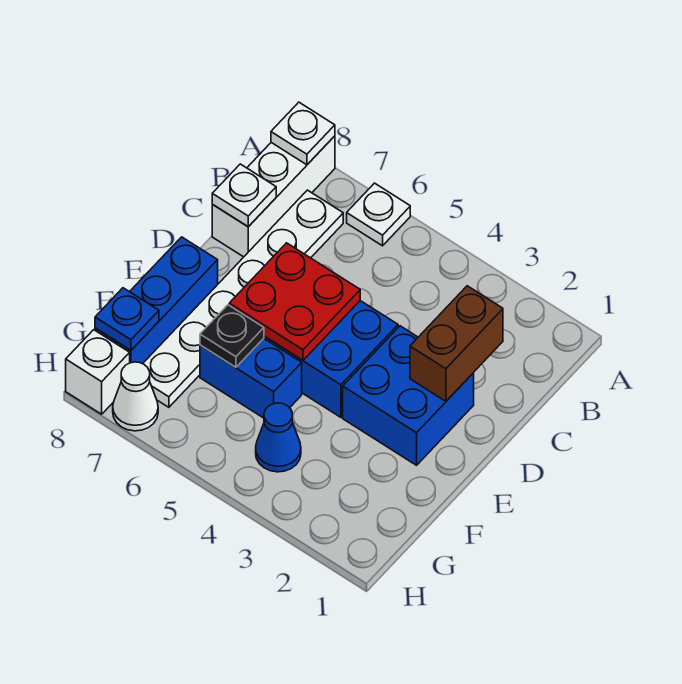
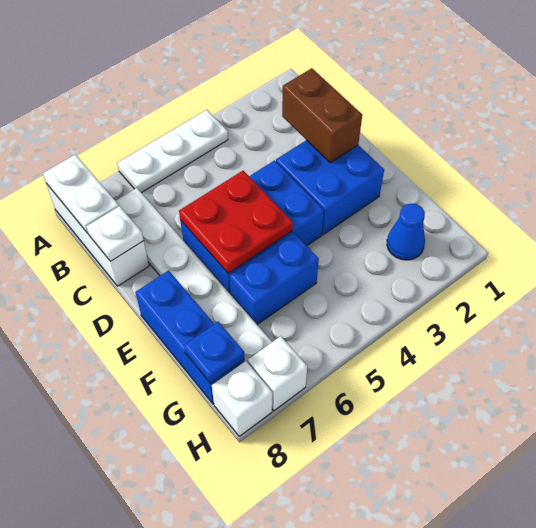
white plate A6 level 1 -> white plate A4:A6 level 1
white plate A8 level 2 -> white plate A8:B8 level 2
black plate F6 level 2 -> none
blue cone G4 level 1 -> blue cone G2 level 1
white cone H7 level 1 -> white brick H7 level 1

